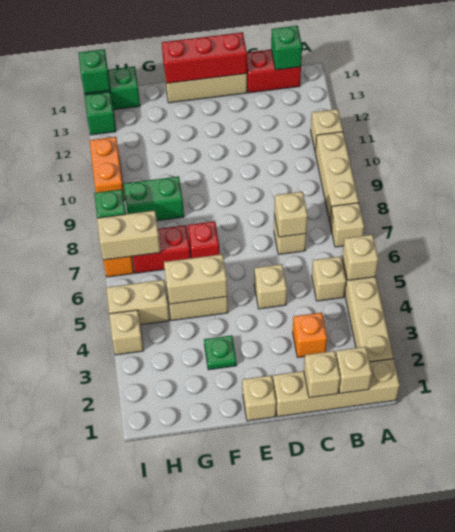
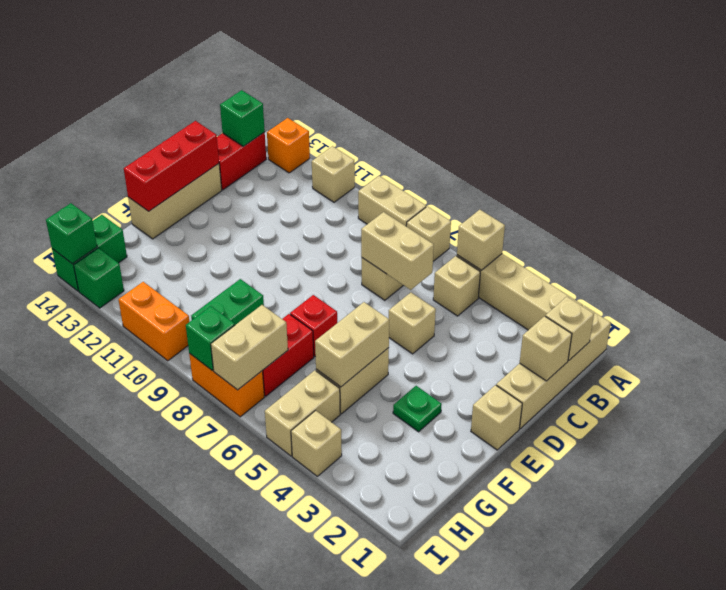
tan brick A8:A10 level 1 -> tan brick A8:A9 level 1
orange brick C3 level 1 -> orange brick A13 level 1
tan brick C7 level 2 -> tan brick C6:C7 level 2

